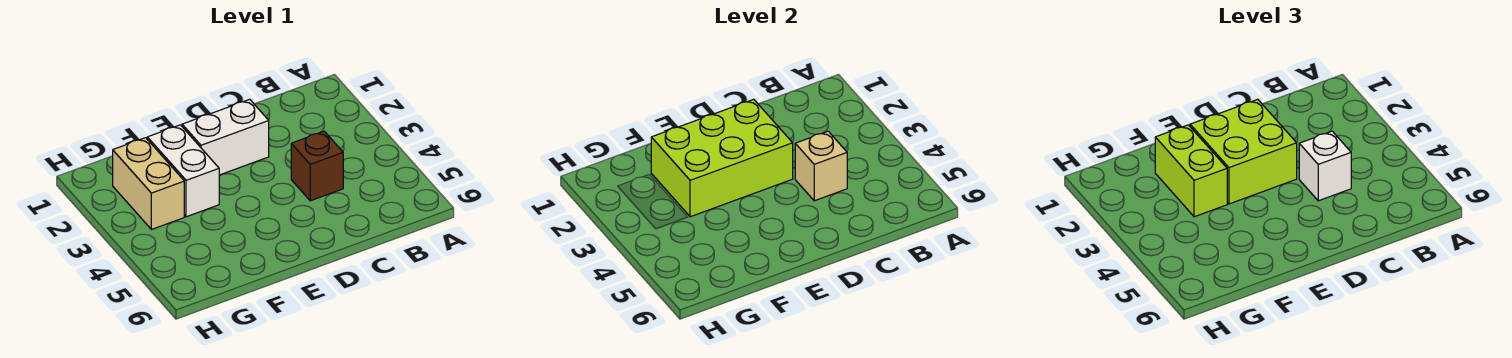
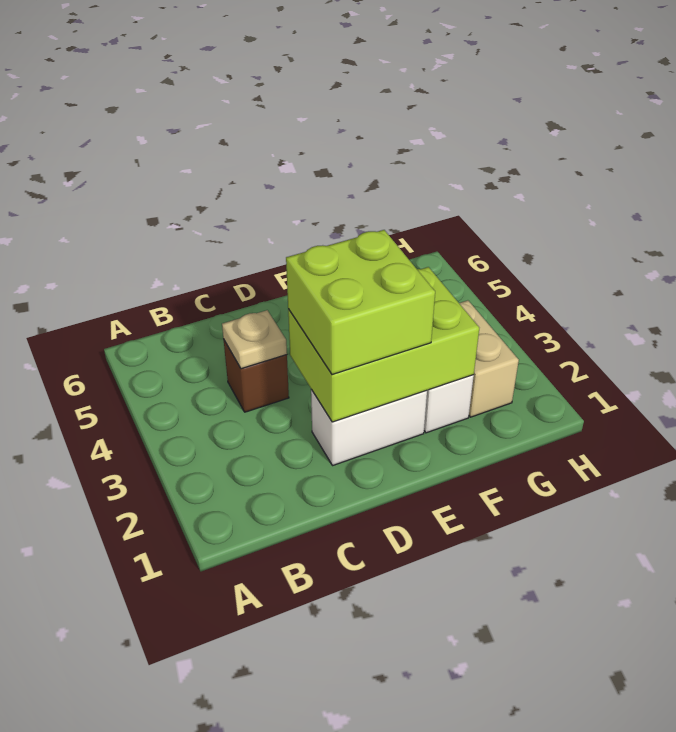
tan brick C4 level 2 -> tan plate C4 level 2
white brick C4 level 3 -> none
lime brick F2:F3 level 3 -> none

